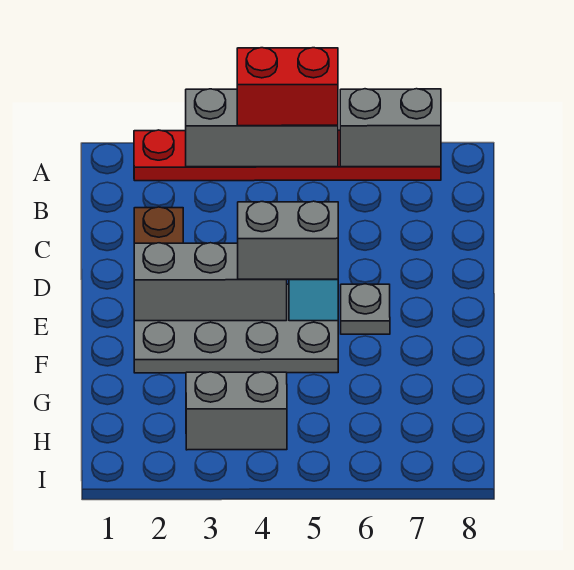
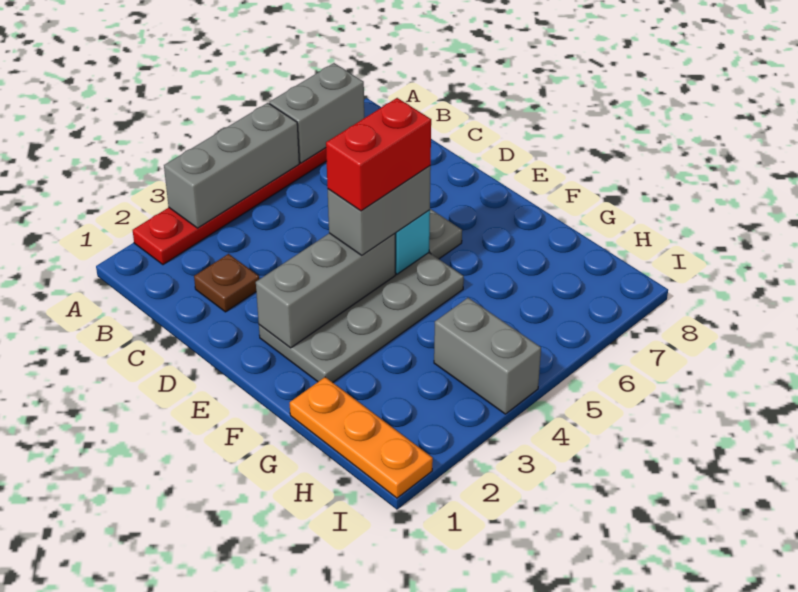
red brick A4:A5 level 3 -> red brick E4:E5 level 4
none -> orange plate G1:I1 level 1
grey brick H3:H4 level 1 -> grey brick H4:I4 level 1

